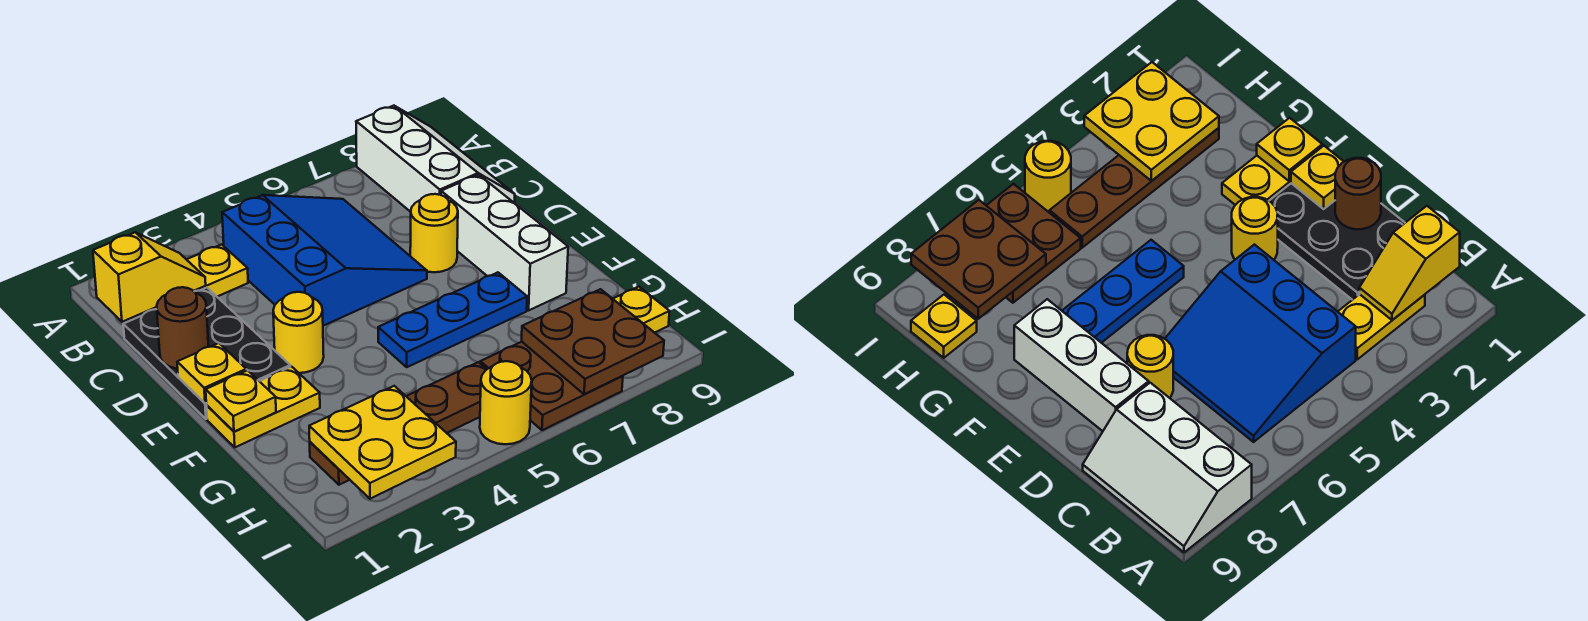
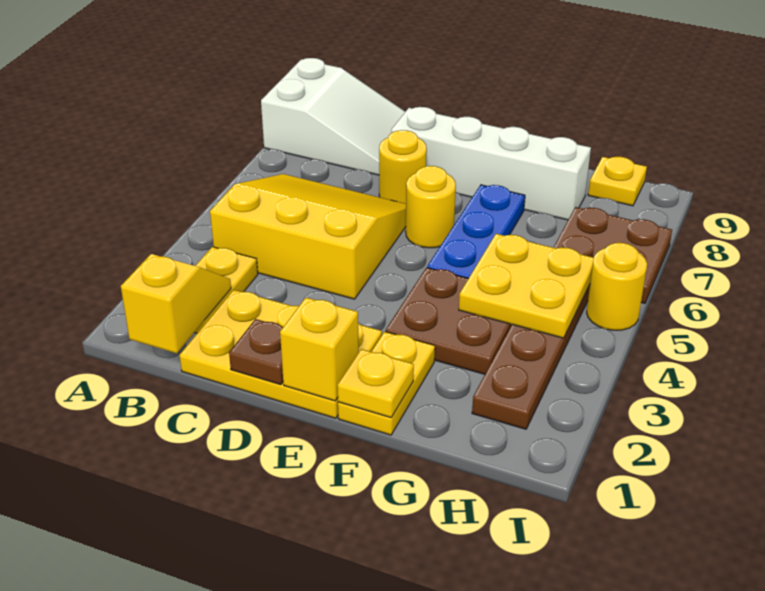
white slope A8:C9 level 1 top 8 -> white slope A8:C9 level 1 top A
blue slope B4:D6 level 1 top 4 -> yellow slope B4:D6 level 1 top 4
black plate C1:E2 level 1 -> yellow plate C1:E2 level 1
brown round brick D1 level 2 -> brown plate D1 level 2
white brick D8:F8 level 1 -> white brick D8:G8 level 1
yellow plate E1 level 2 -> yellow brick E1 level 2
yellow round brick E3 level 1 -> yellow round brick E6 level 1
yellow plate H2:I3 level 2 -> yellow plate G4:H5 level 2
brown plate H7:I8 level 2 -> brown plate F3:G4 level 1

